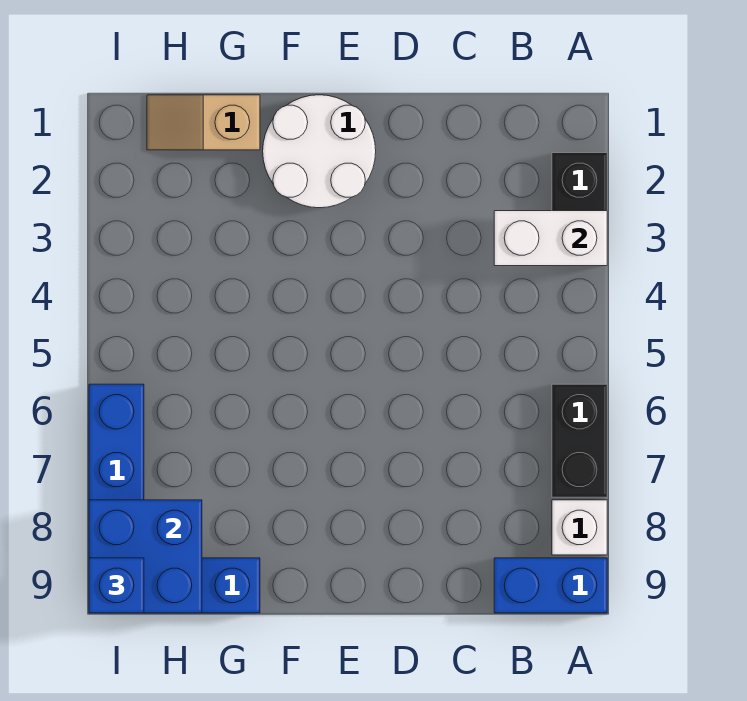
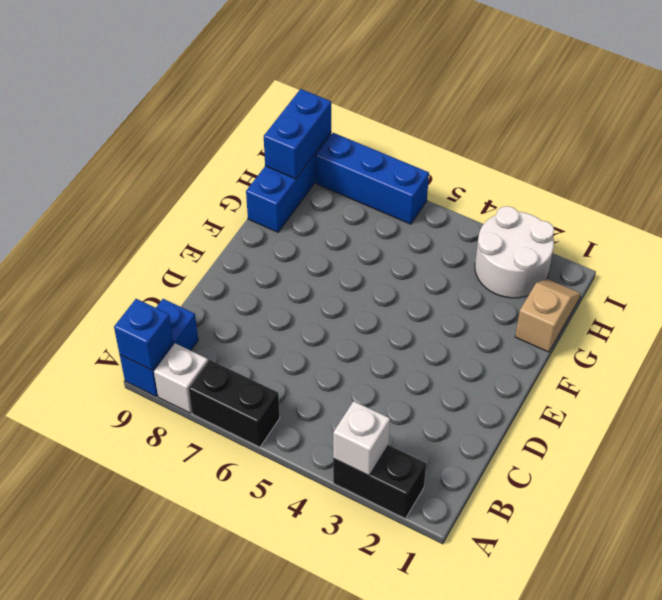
white brick A3:B3 level 2 -> white brick A3 level 2
white round brick E1:F2 level 1 -> white round brick H2:I3 level 1
blue brick H8:I9 level 2 -> blue brick H9:I9 level 2
blue brick I9 level 3 -> blue brick A9 level 2

